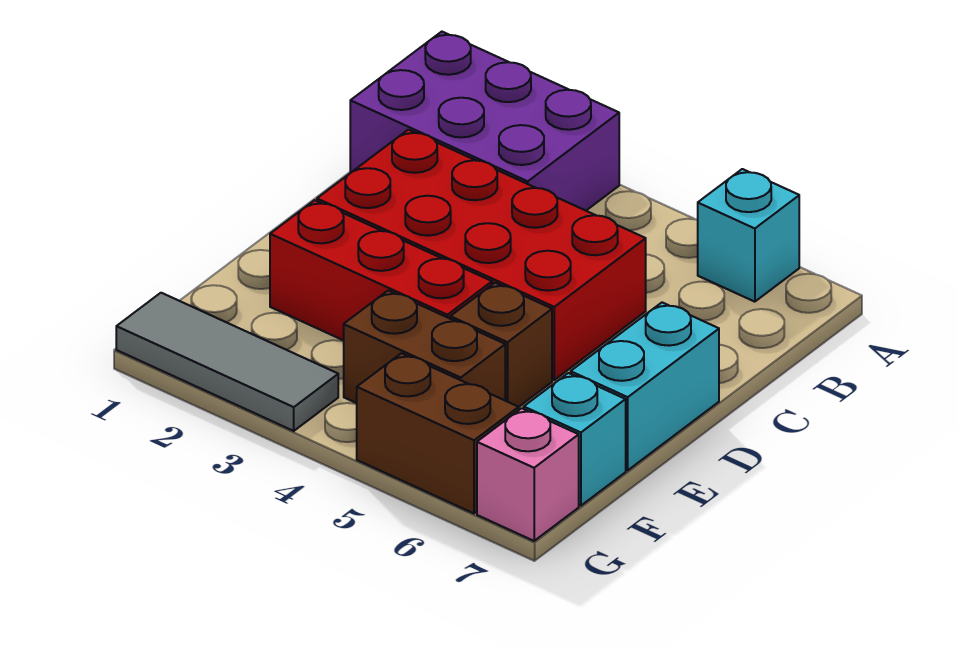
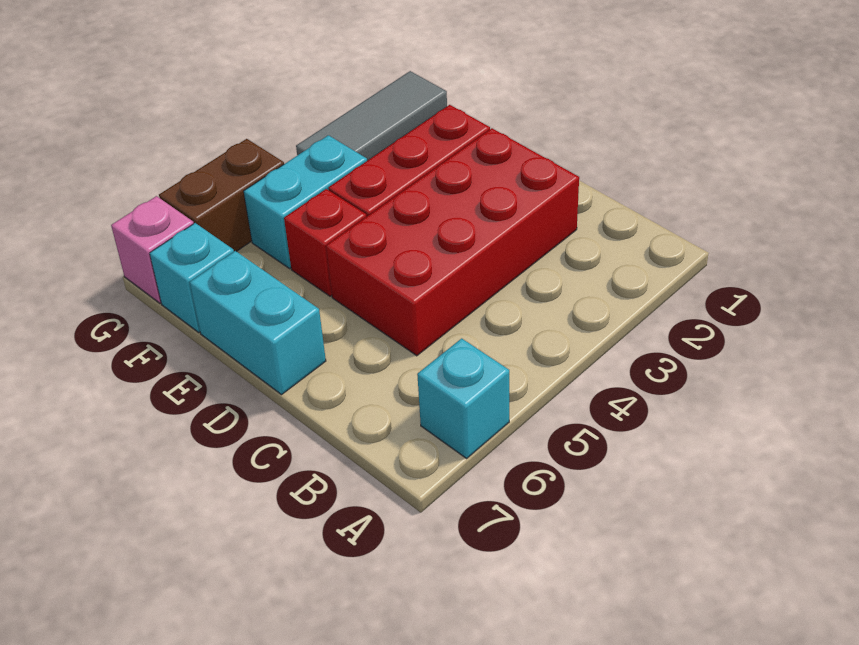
purple brick A1:B3 level 1 -> none
brown brick E5 level 1 -> red brick E5 level 1
brown brick F4:F5 level 1 -> cyan brick F4:F5 level 1

